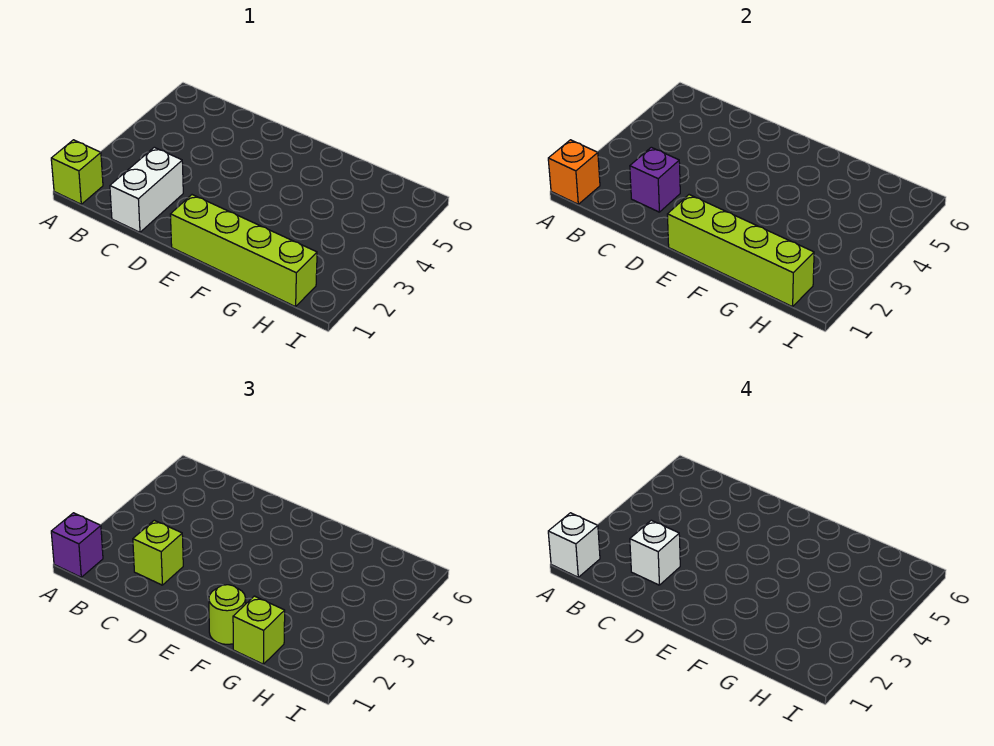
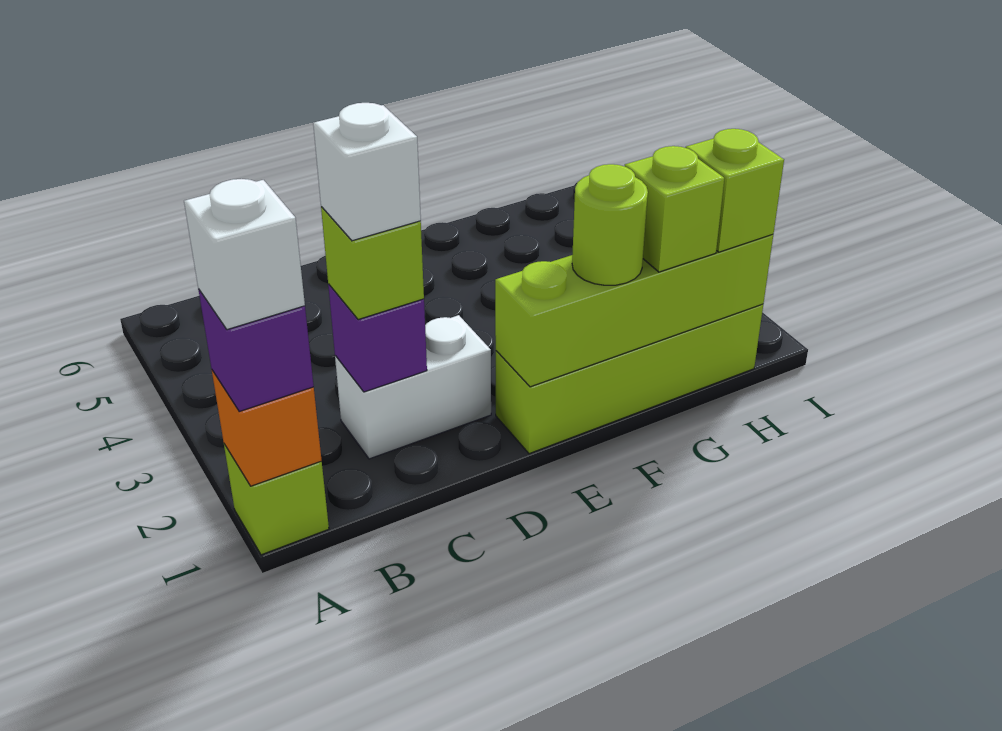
white brick C1:C2 level 1 -> white brick C2:D2 level 1
none -> lime brick H1 level 3

